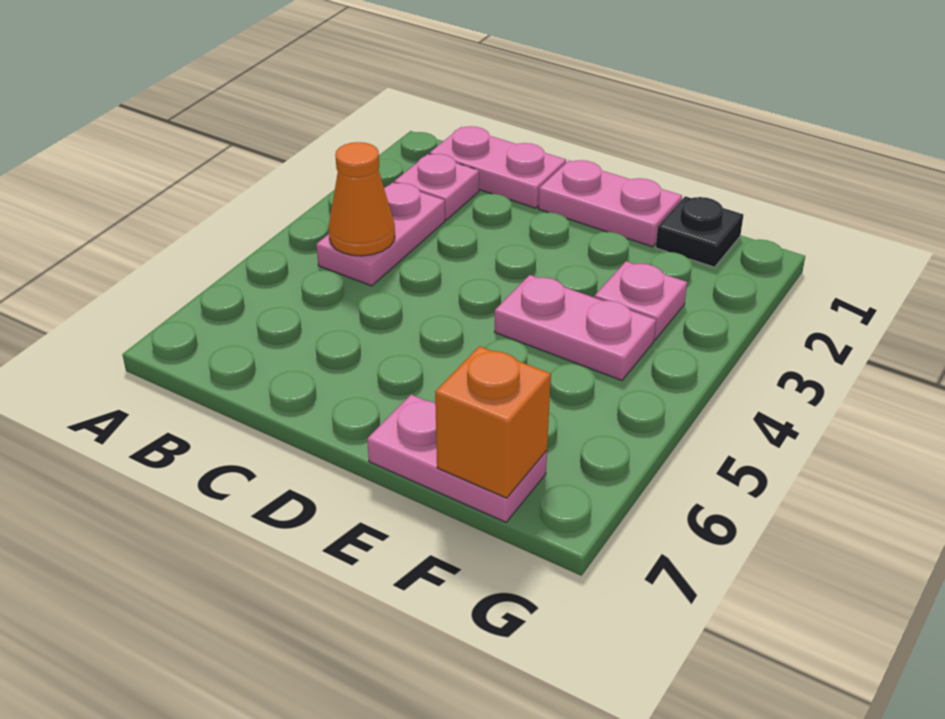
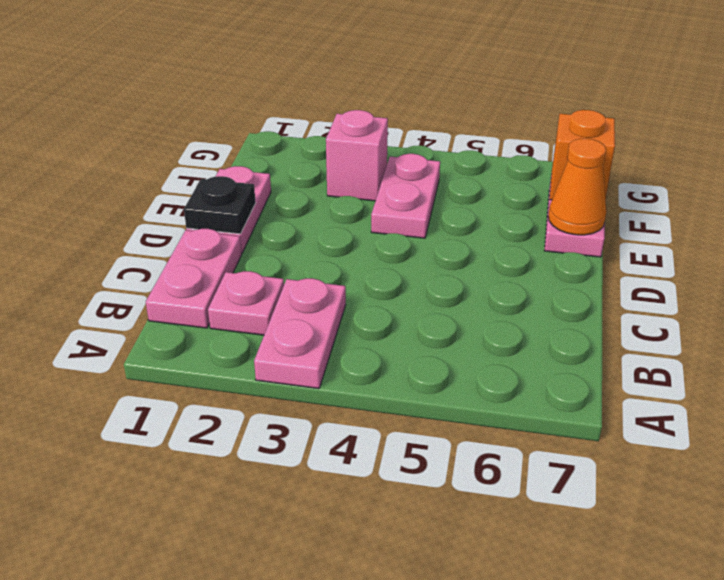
pink plate B3:B4 level 1 -> pink plate A3:B3 level 1
orange cone B4 level 2 -> orange cone E7 level 2
black plate F1 level 1 -> black plate D1 level 2
pink plate F3 level 1 -> pink brick F3 level 1

